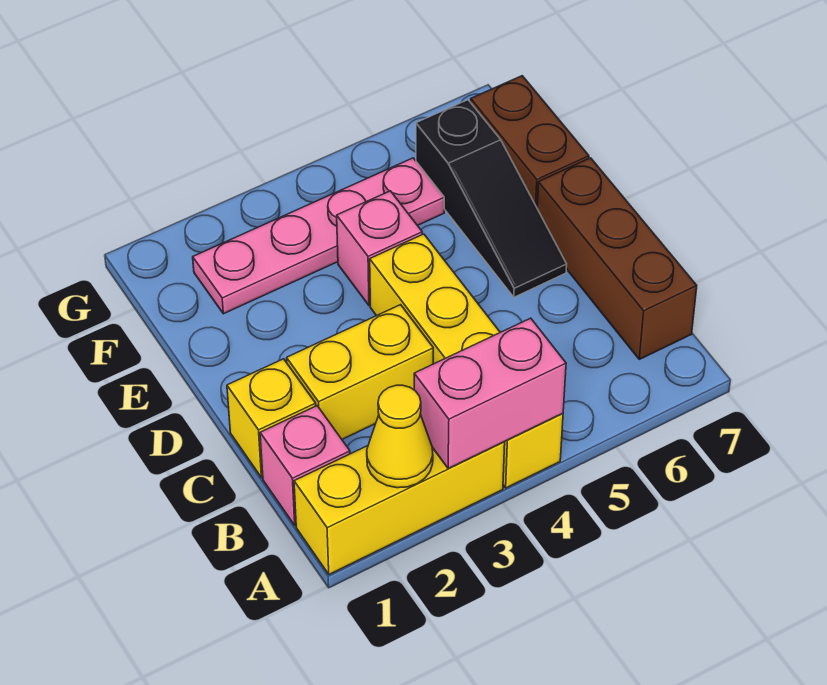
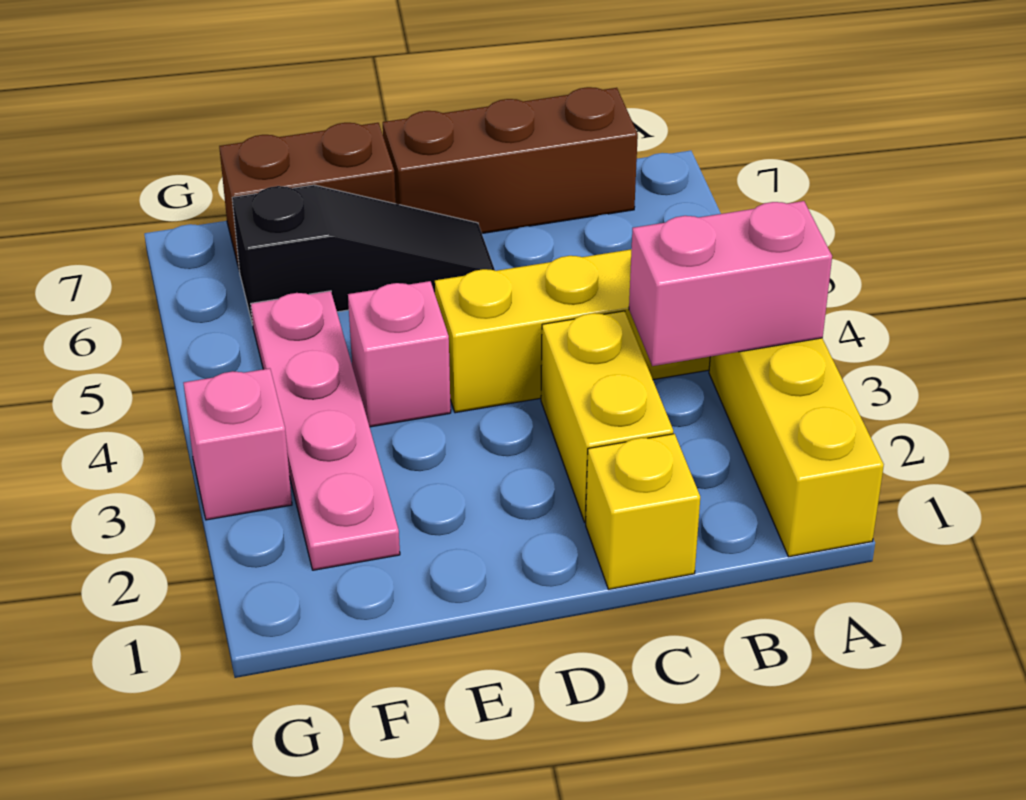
yellow cone A2 level 2 -> none
pink brick A3:A4 level 2 -> pink brick A3:B3 level 2
pink brick B1 level 1 -> pink brick G3 level 1

